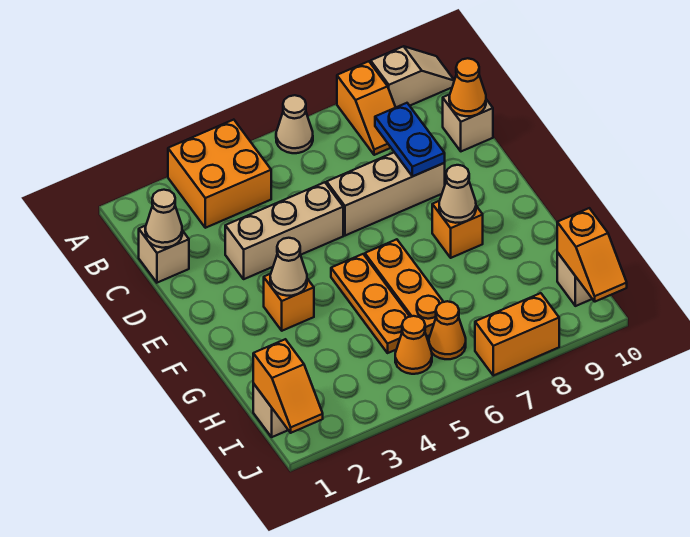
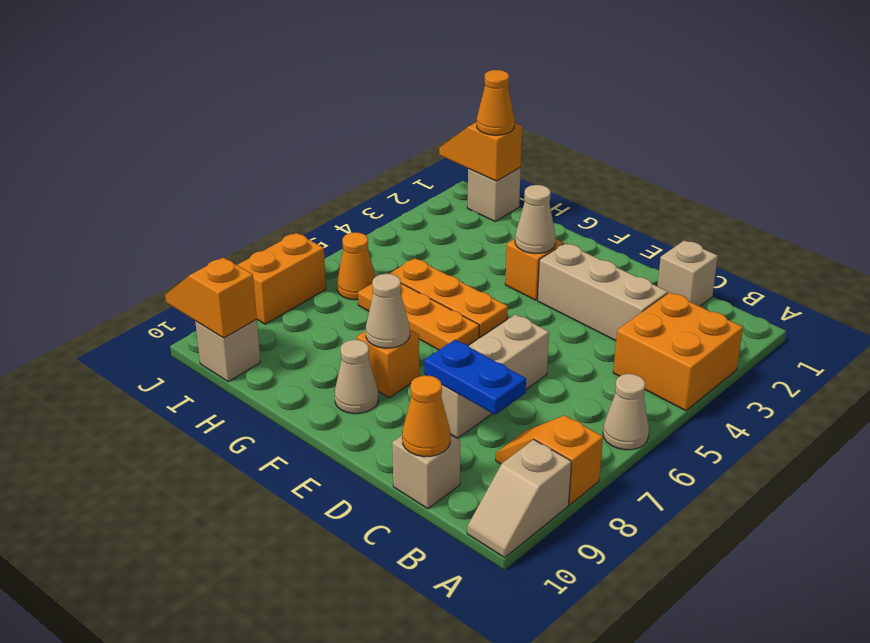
tan cone C1 level 2 -> tan cone F9 level 1
tan brick D3:D5 level 1 -> tan brick C3:E3 level 1
orange cone I5 level 1 -> orange cone I1 level 3

